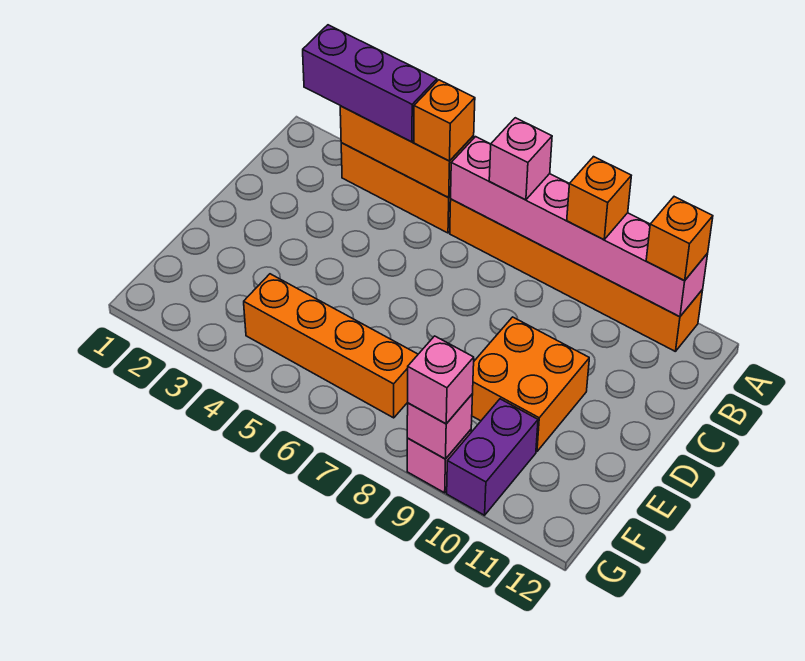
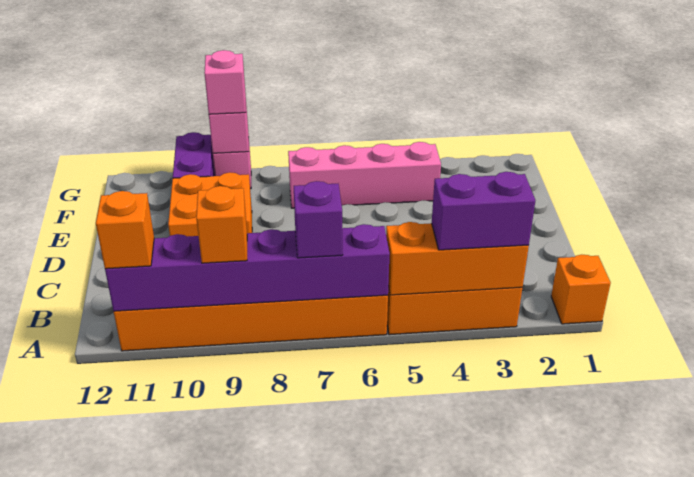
purple brick A2:A4 level 3 -> purple brick A3:A4 level 3
orange brick A5 level 3 -> orange brick A1 level 1
pink brick A6:A11 level 2 -> purple brick A6:A11 level 2
pink brick A7 level 3 -> purple brick A7 level 3
orange brick F4:F7 level 1 -> pink brick F4:F7 level 1

